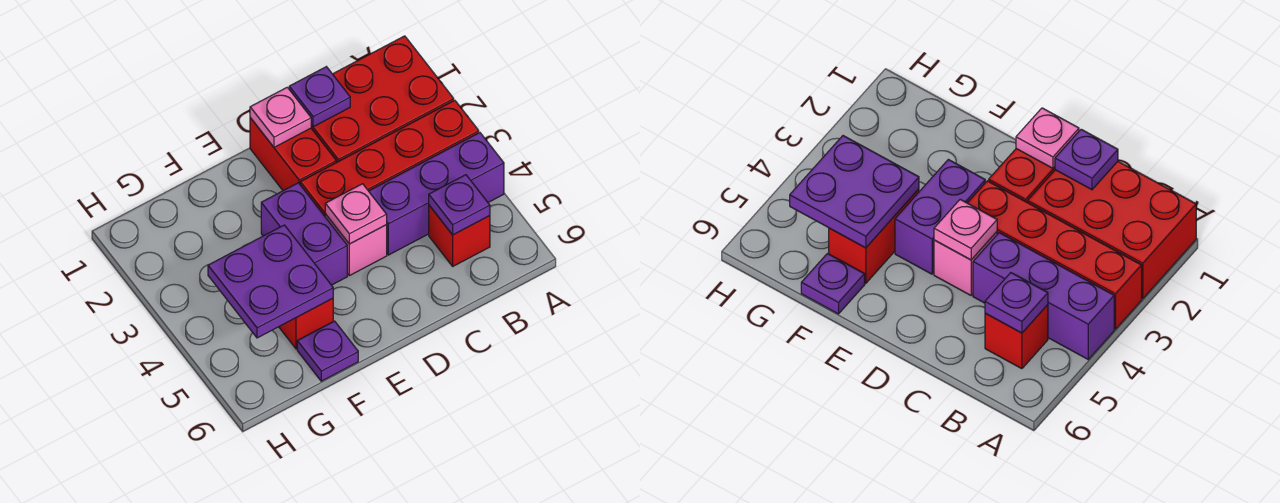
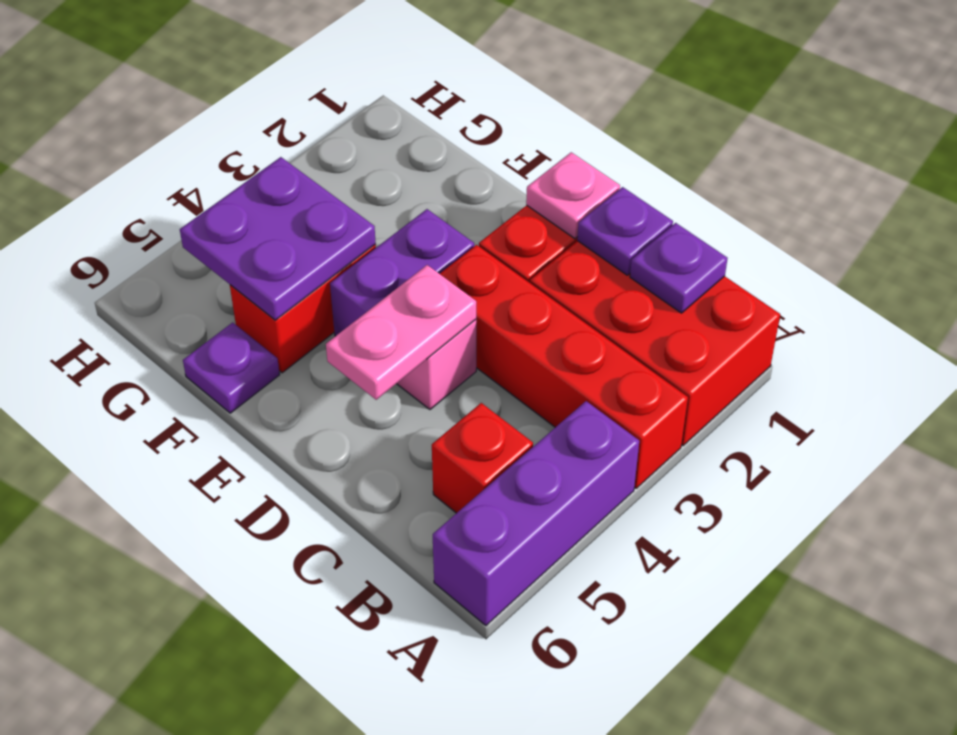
purple brick A4:C4 level 1 -> purple brick A4:A6 level 1
purple plate B5 level 2 -> purple plate B1 level 2
pink plate D4 level 2 -> pink plate D4:D5 level 2

